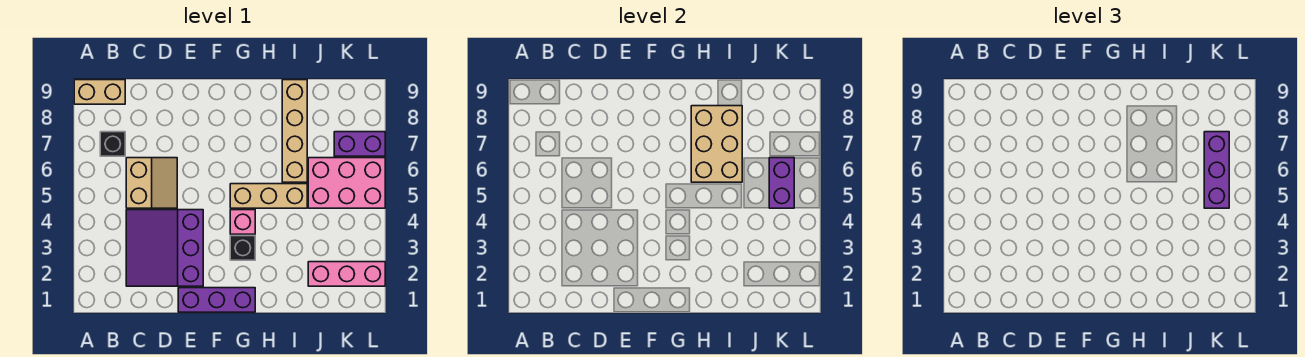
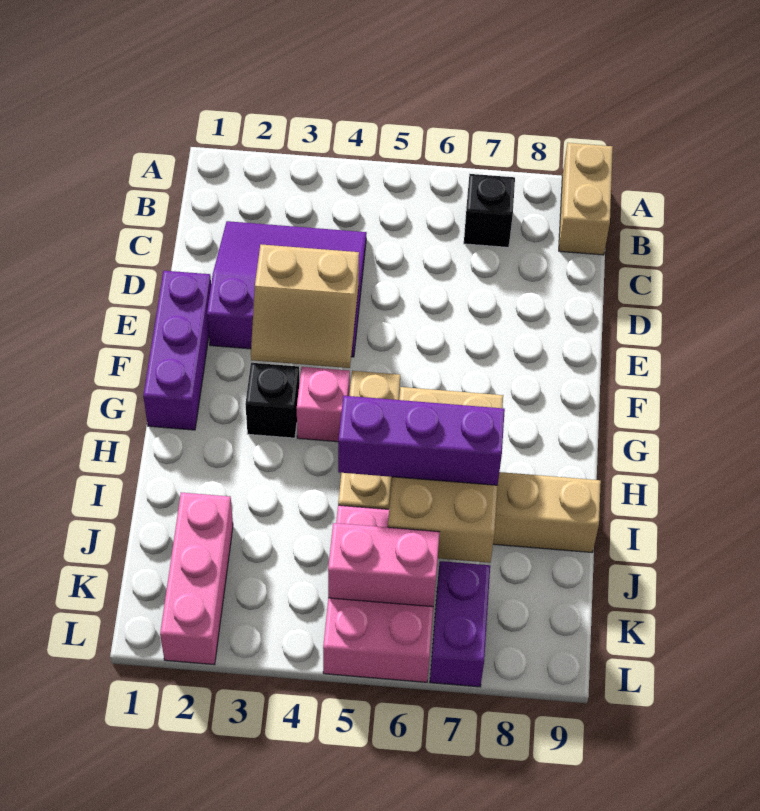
tan slope C5:D6 level 1 top C -> tan slope E3:F4 level 2 top E
tan brick H6:I8 level 2 -> tan brick H6:J7 level 2
purple brick K5:K6 level 2 -> pink brick K5:K6 level 2
purple brick K5:K7 level 3 -> purple brick I5:I7 level 3

